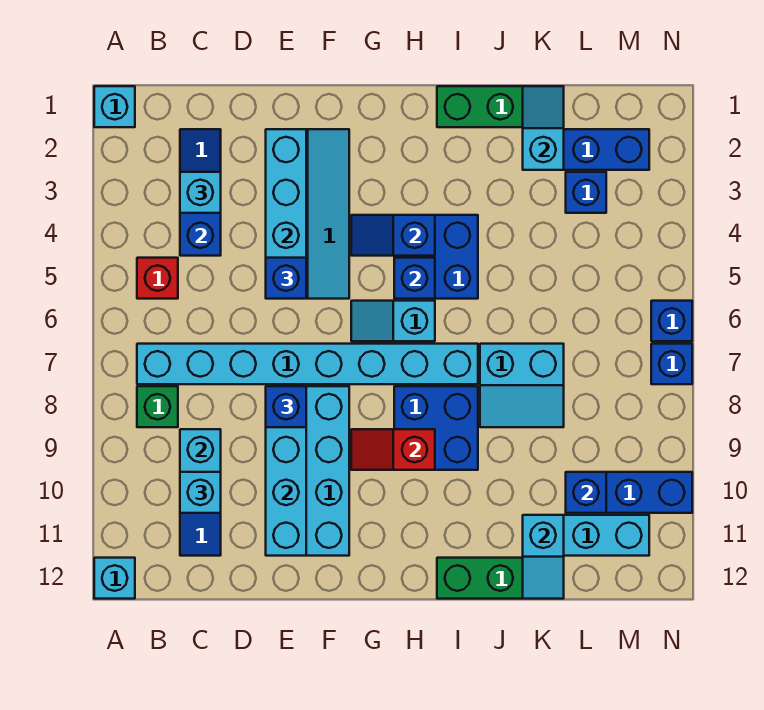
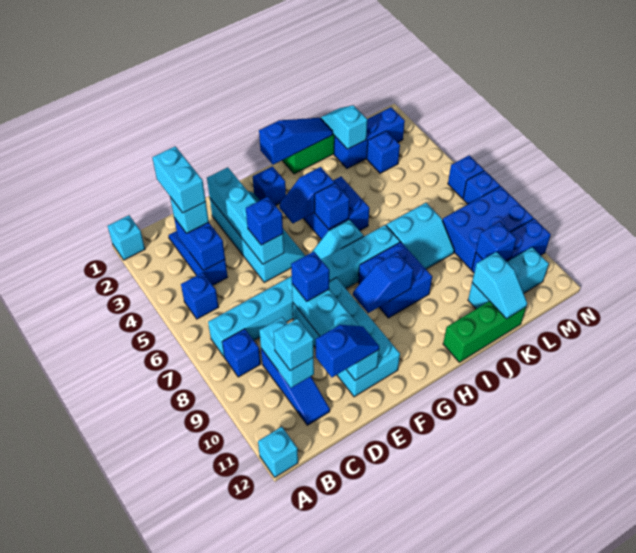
red brick B5 level 1 -> blue brick B5 level 1
green brick B8 level 1 -> blue brick B8 level 1
none -> cyan brick C2:C3 level 4
none -> blue slope D11:E11 level 3 top D
none -> blue brick G2 level 1
red slope G9:H9 level 2 top H -> blue slope G9:H9 level 2 top H
none -> blue slope H1:J1 level 2 top H
none -> blue brick L8:N9 level 1

